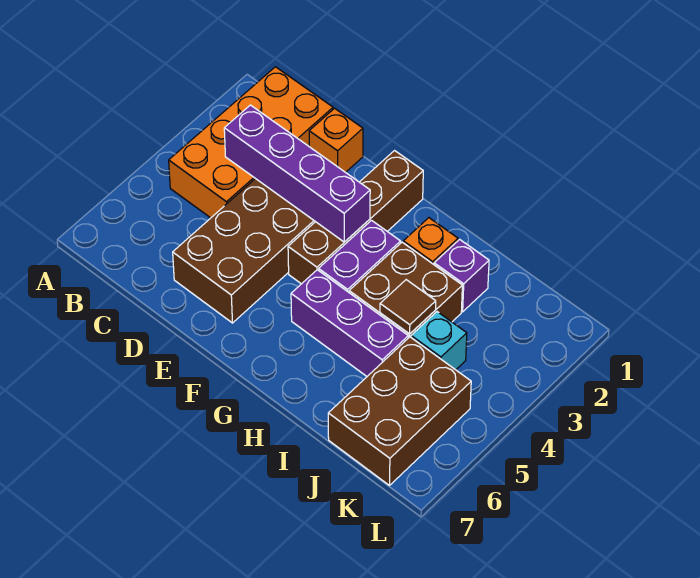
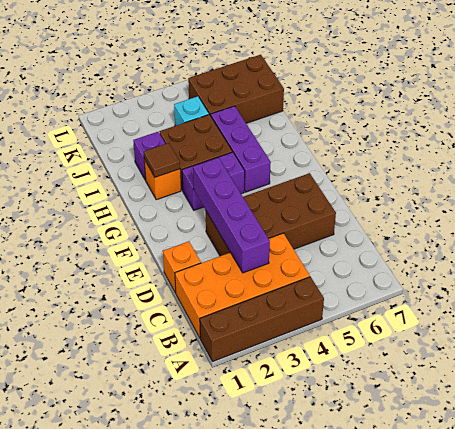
brown brick F1:F4 level 1 -> brown brick A1:A4 level 1
brown tile I4 level 2 -> brown tile H2 level 2

